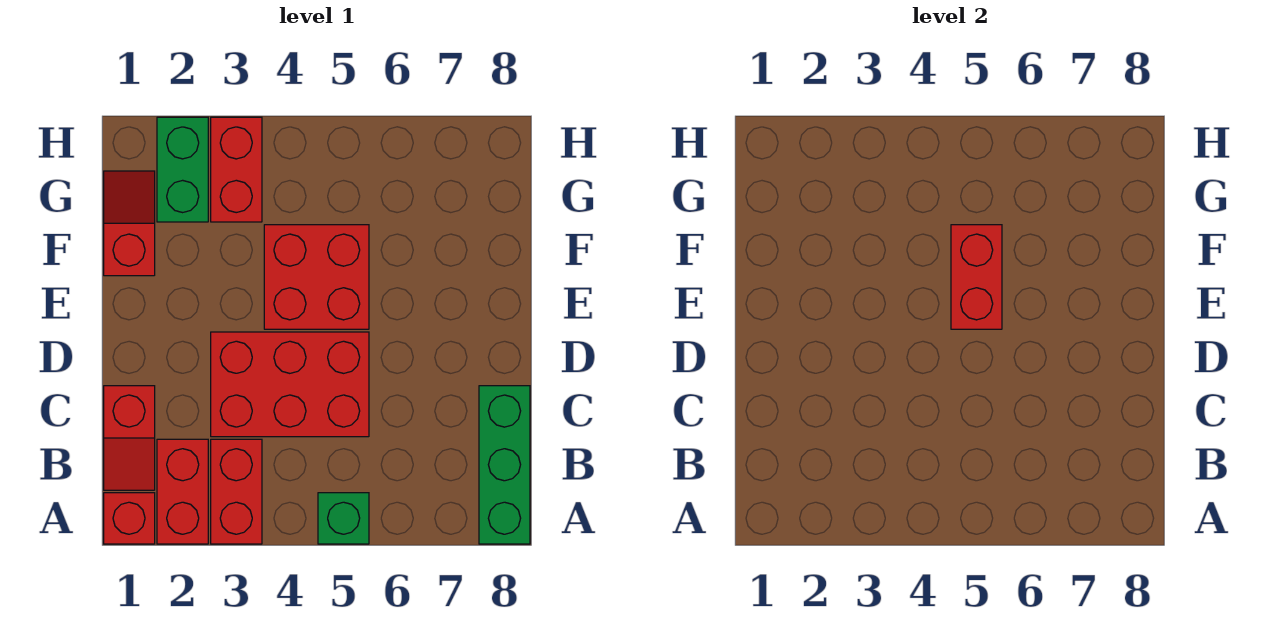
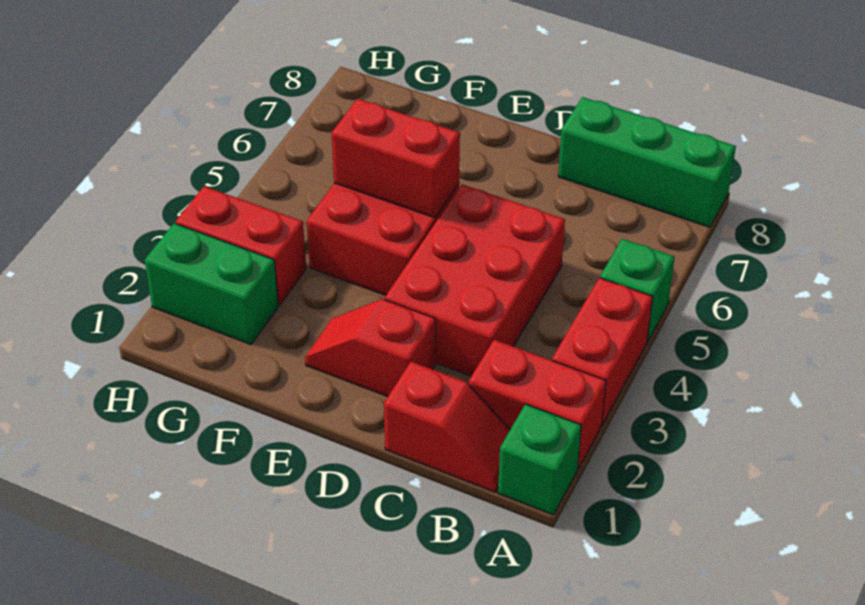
red brick A1 level 1 -> green brick A1 level 1
red brick A3:B3 level 1 -> red brick A3:A4 level 1
red slope F1:G1 level 1 top F -> red slope D2:E2 level 1 top D

